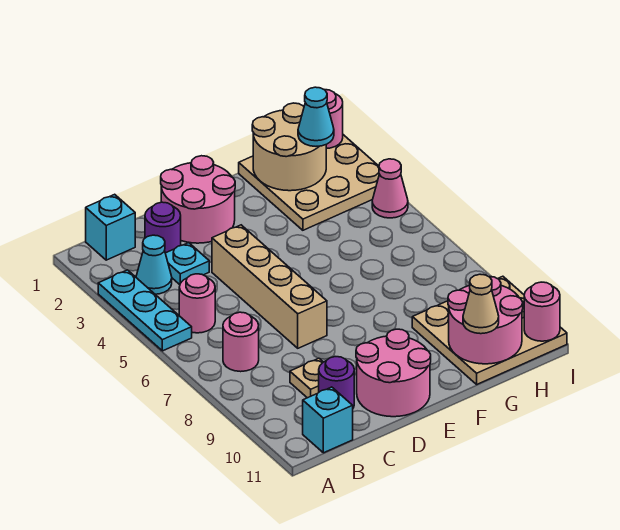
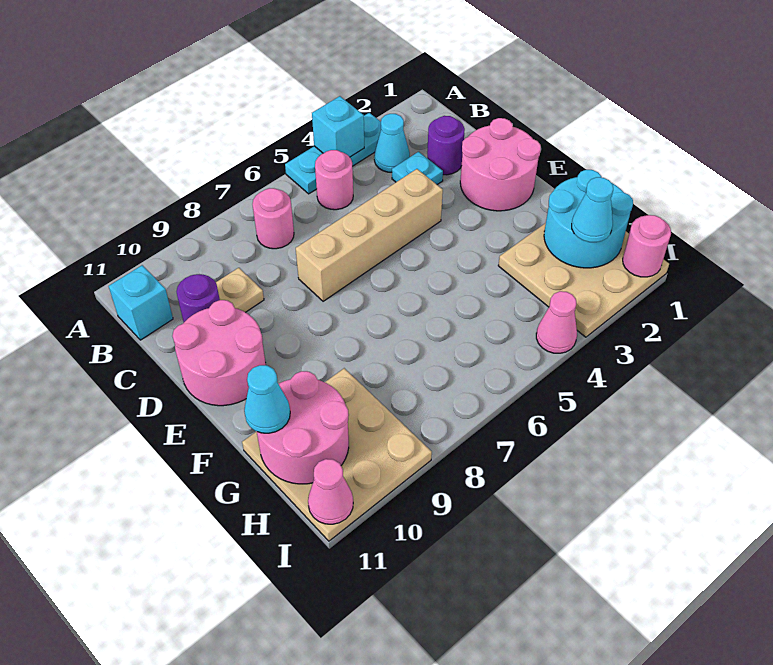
cyan brick B1 level 1 -> cyan brick A4 level 2
tan round brick G1:H2 level 2 -> cyan round brick G1:H2 level 2
tan cone G11 level 3 -> cyan cone G11 level 3
pink round brick I11 level 2 -> pink cone I11 level 2

